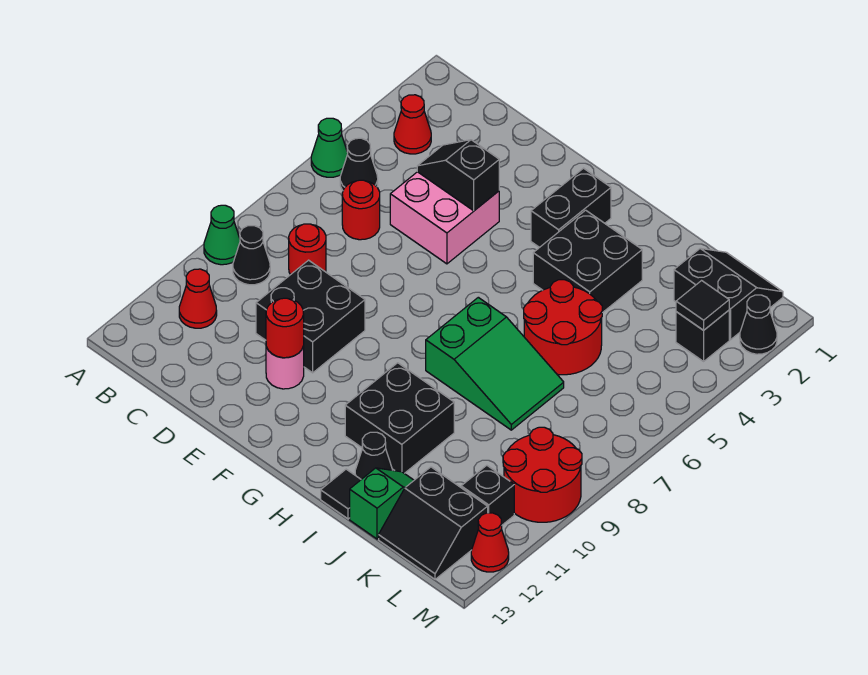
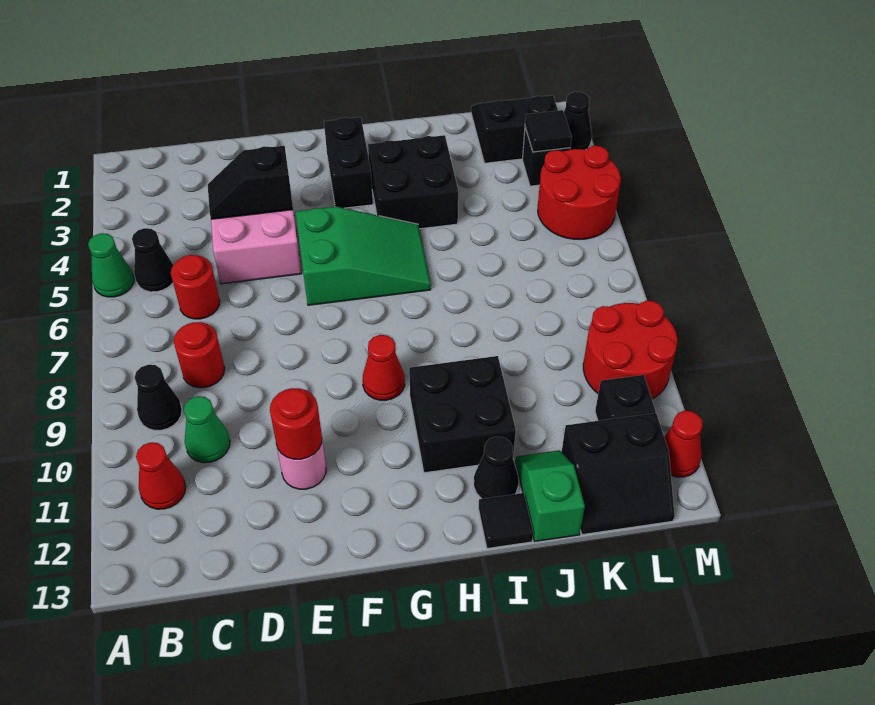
green cone A9 level 1 -> green cone C10 level 1
red cone B3 level 1 -> red cone G9 level 1
black brick D9:E10 level 1 -> none
green slope H7:J8 level 1 top H -> green slope F5:H6 level 1 top F
red round brick I5:J6 level 1 -> red round brick L4:M5 level 1

